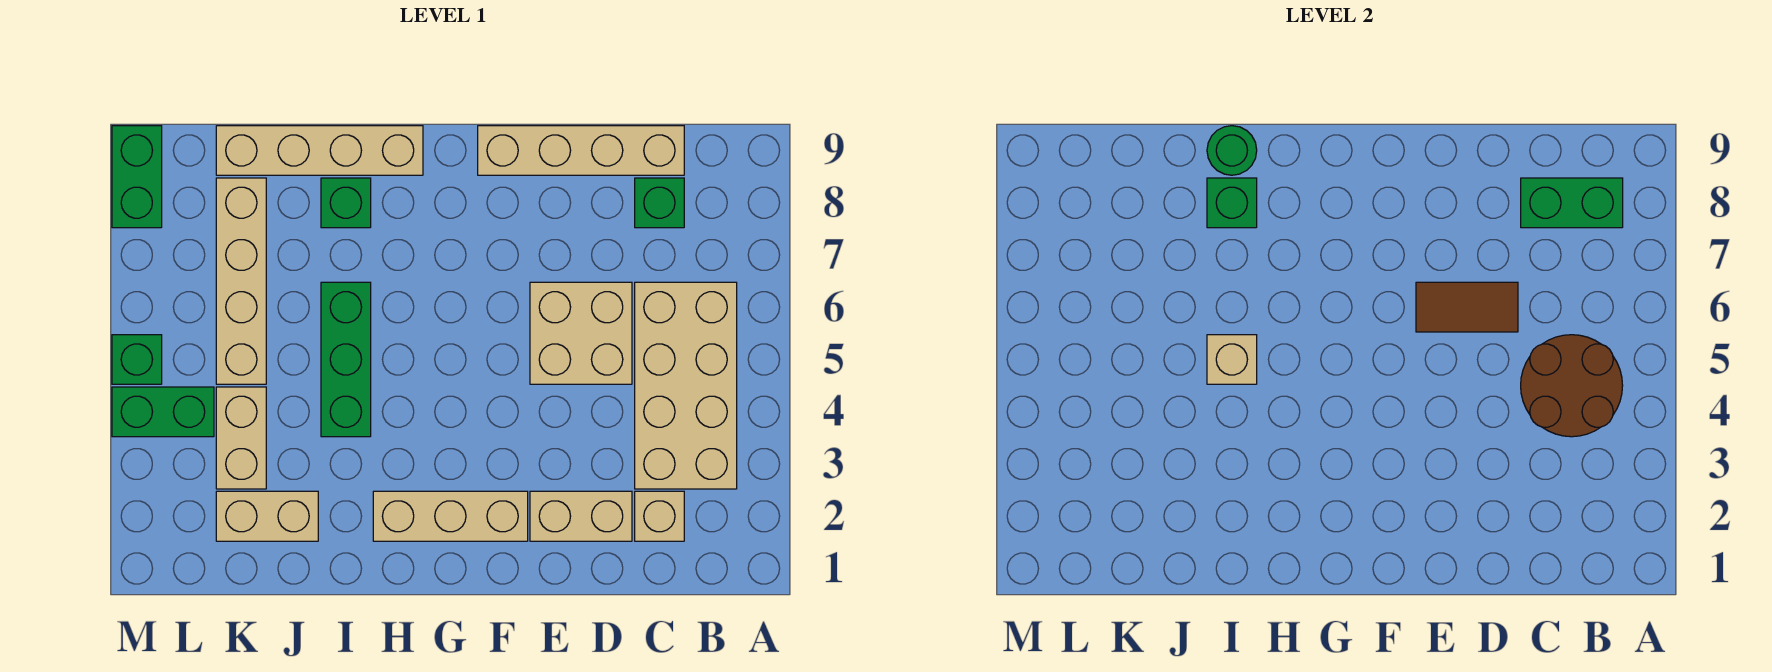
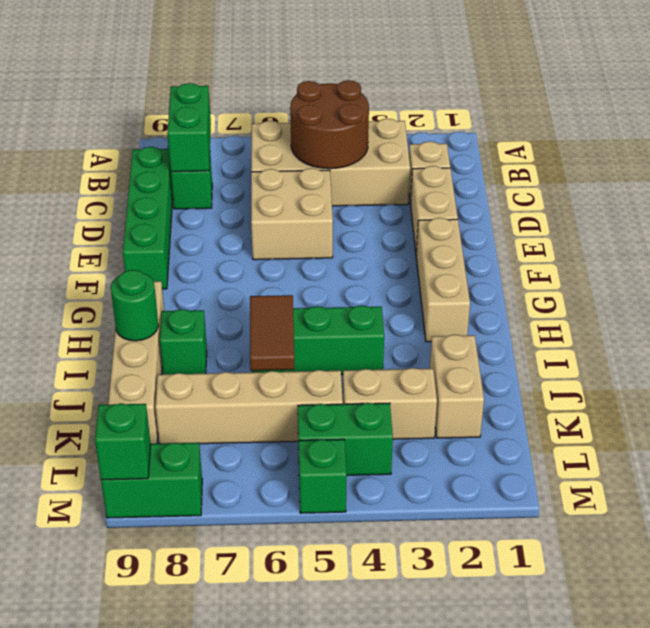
tan brick C9:F9 level 1 -> green brick C9:F9 level 1
brown tile D6:E6 level 2 -> brown tile I6:J6 level 2
tan brick I5 level 2 -> none
green brick I8 level 2 -> green brick M9 level 2
green brick L4:M4 level 1 -> green brick L4:L5 level 1

